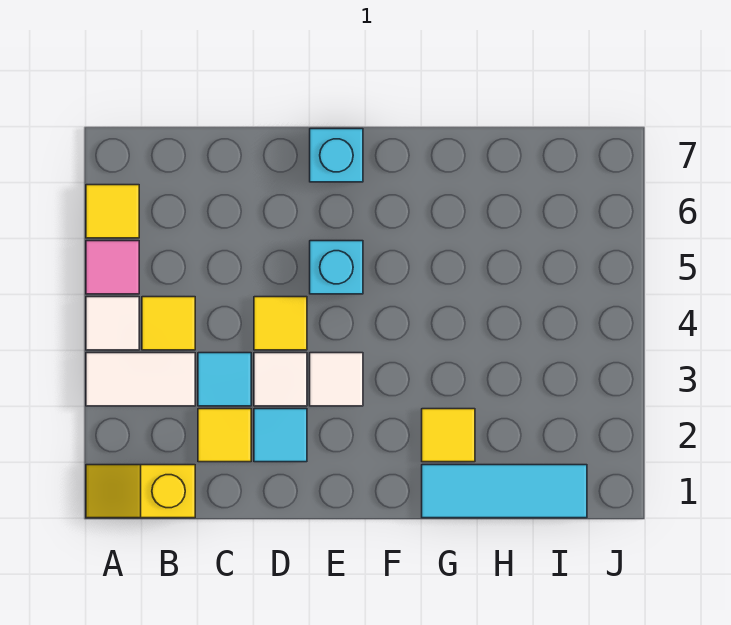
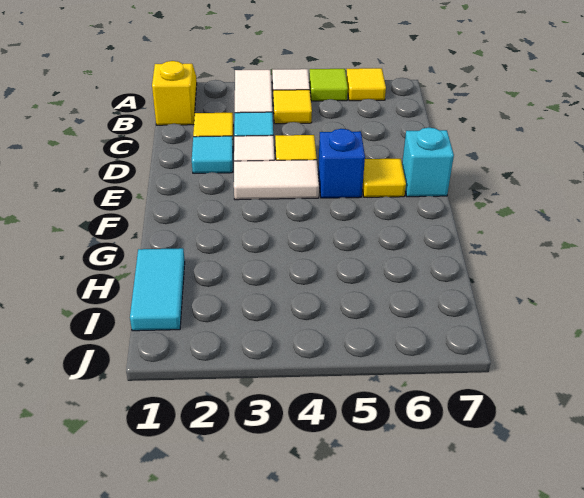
pink tile A5 level 1 -> lime tile A5 level 1
white tile E3 level 1 -> white tile E3:E4 level 1
cyan brick E5 level 1 -> blue brick E5 level 1
cyan tile G1:I1 level 1 -> cyan tile H1:I1 level 1
yellow tile G2 level 1 -> yellow tile E6 level 1

